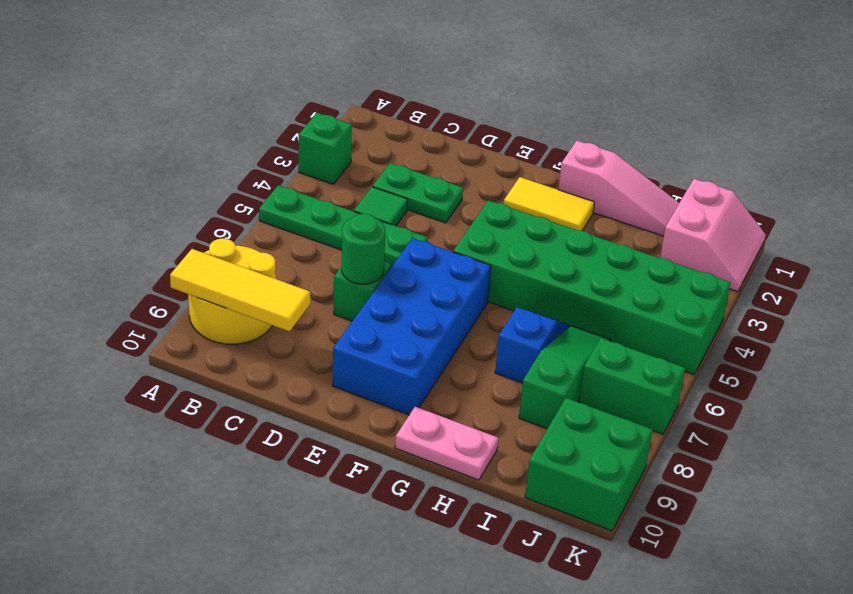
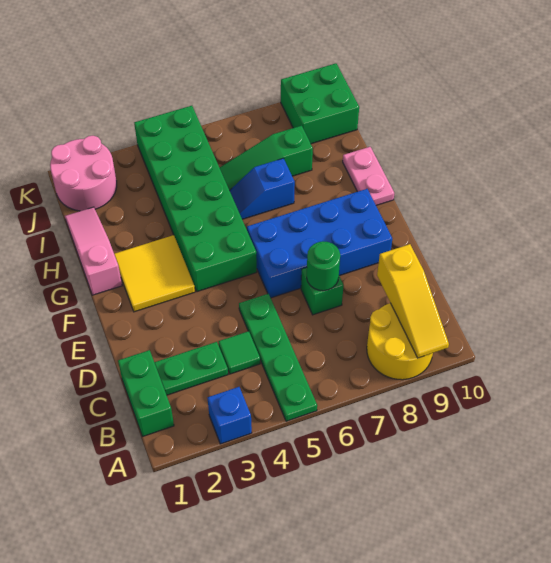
green brick A3 level 1 -> blue brick A3 level 1
yellow tile A9:C9 level 2 -> yellow slope A9:C9 level 2 top C
green plate C3:D3 level 1 -> green plate C2:C3 level 1
yellow tile F2:G2 level 1 -> yellow tile F2:G3 level 1
pink slope J1:K2 level 1 top J -> pink round brick J1:K2 level 1
green brick J7:K7 level 1 -> green brick B1:C1 level 1

